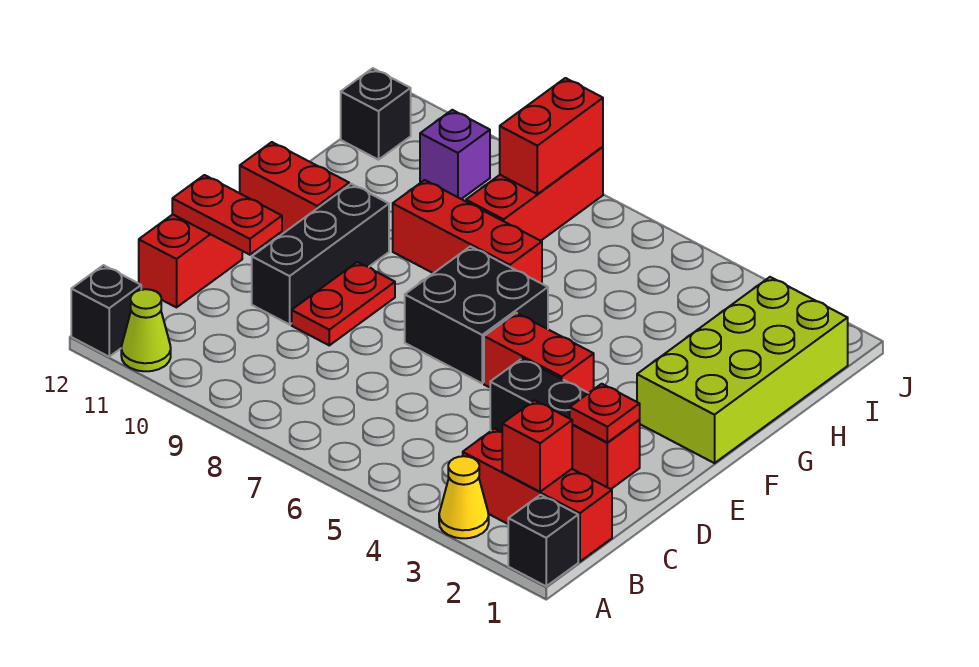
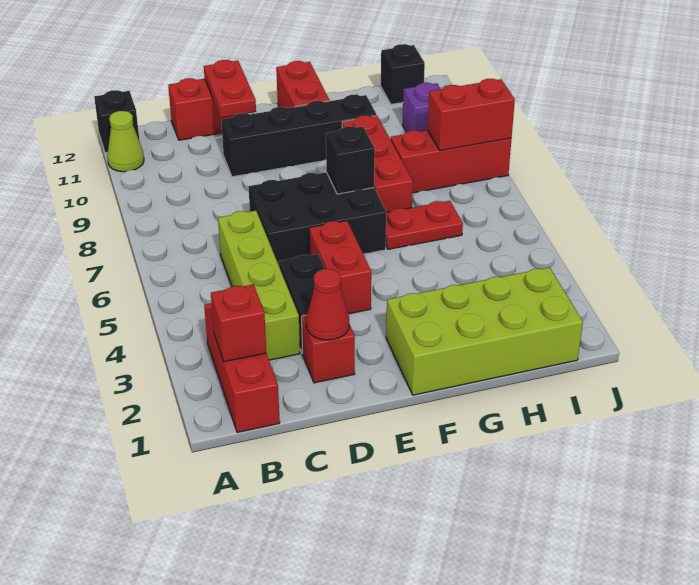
black brick A1 level 1 -> black brick F7 level 2
yellow cone A3 level 1 -> none
none -> lime brick C3:C6 level 1
red plate D2 level 2 -> red cone D2 level 2
red plate D9:E9 level 1 -> red plate G6:H6 level 1
black brick D10:F10 level 1 -> black brick D10:G10 level 1
black brick E6:F7 level 1 -> black brick D6:F7 level 1

